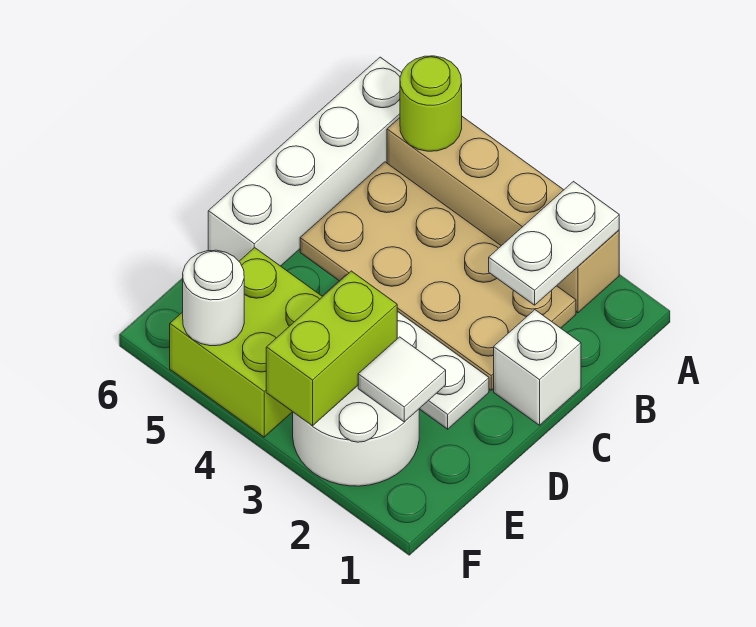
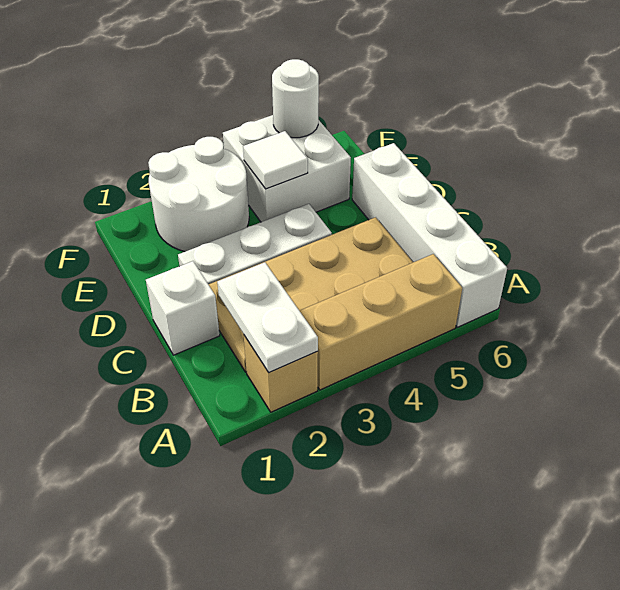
lime round brick A5 level 2 -> none
white tile E2 level 2 -> white tile E4 level 2
lime brick E3:F3 level 2 -> none
lime brick E4:F5 level 1 -> white brick E4:F5 level 1

